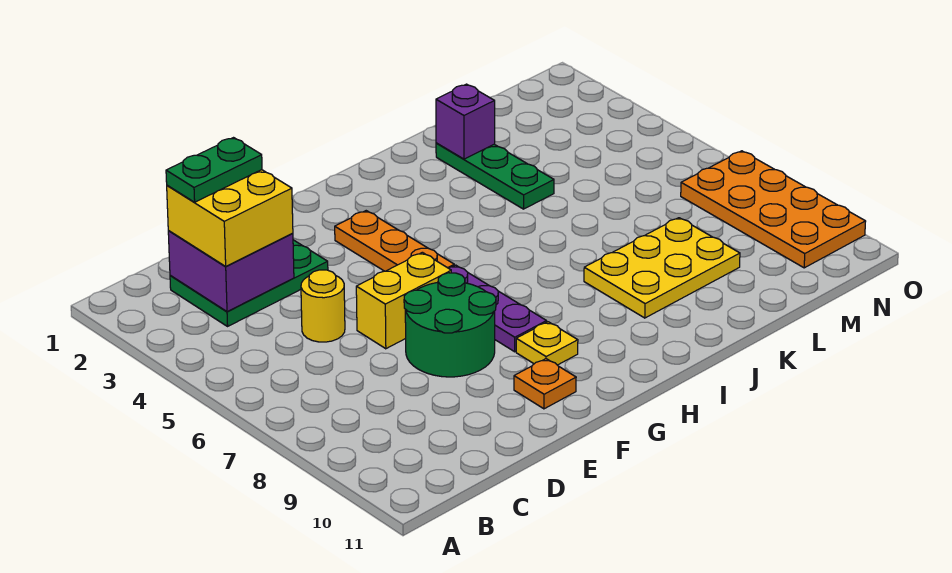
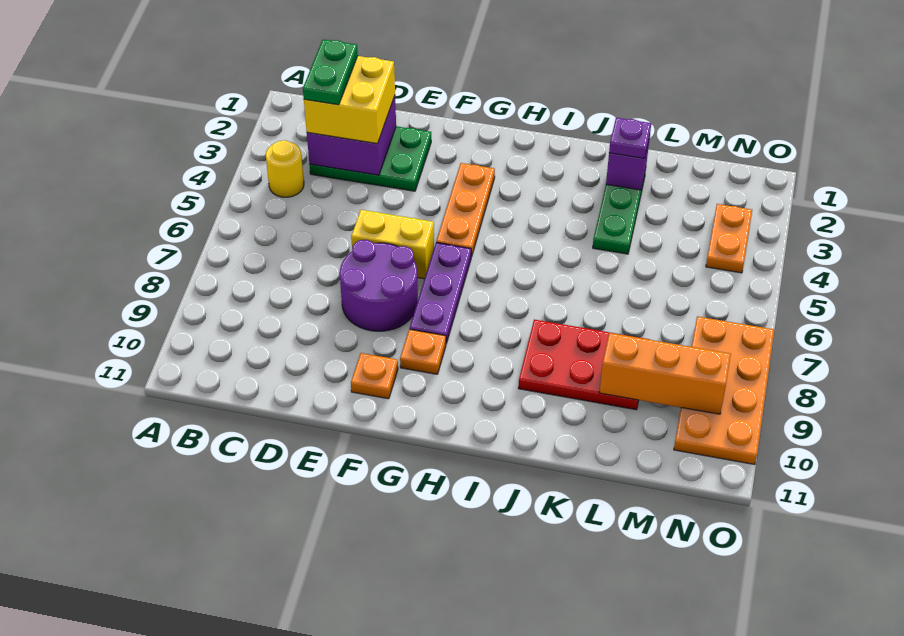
green plate C2:D2 level 4 -> green plate C2:C3 level 4
yellow round brick D5 level 1 -> yellow round brick B4 level 1
green round brick E7:F8 level 1 -> purple round brick E7:F8 level 1
yellow plate G9 level 1 -> orange plate G9 level 1
yellow plate J8:L9 level 1 -> red plate J8:L9 level 1
none -> purple plate K2 level 3
none -> orange brick L9:N9 level 2
none -> orange plate N3:N4 level 1

